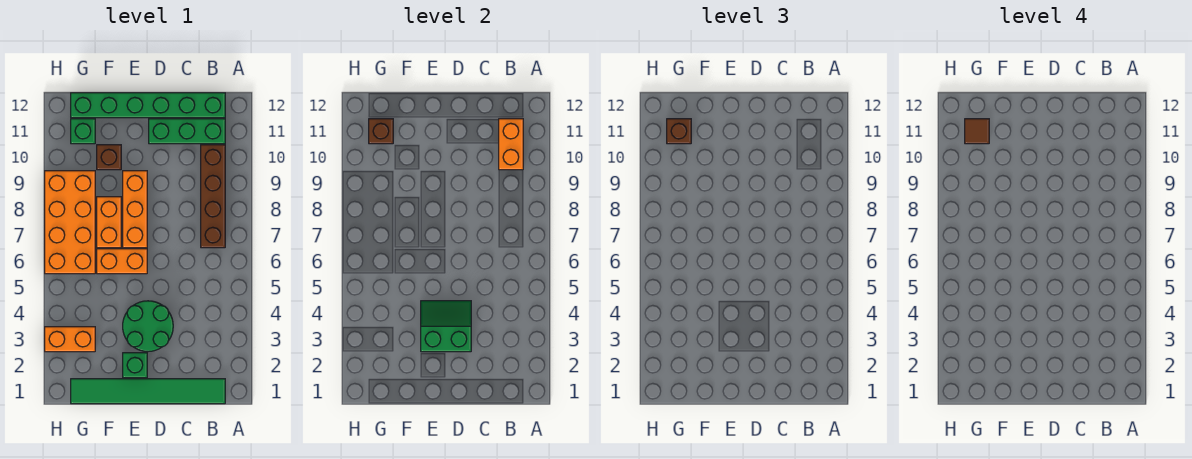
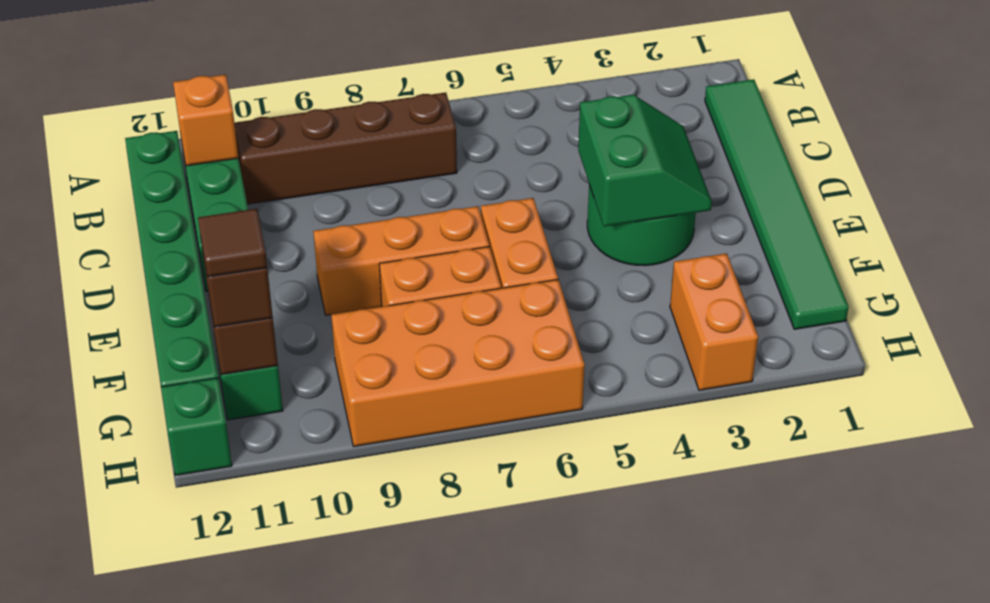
orange brick B10:B11 level 2 -> orange brick B11 level 2
green slope D3:E4 level 2 top 3 -> green slope D3:E4 level 2 top 4
green brick E2 level 1 -> green brick H12 level 1
brown brick F10 level 1 -> none

